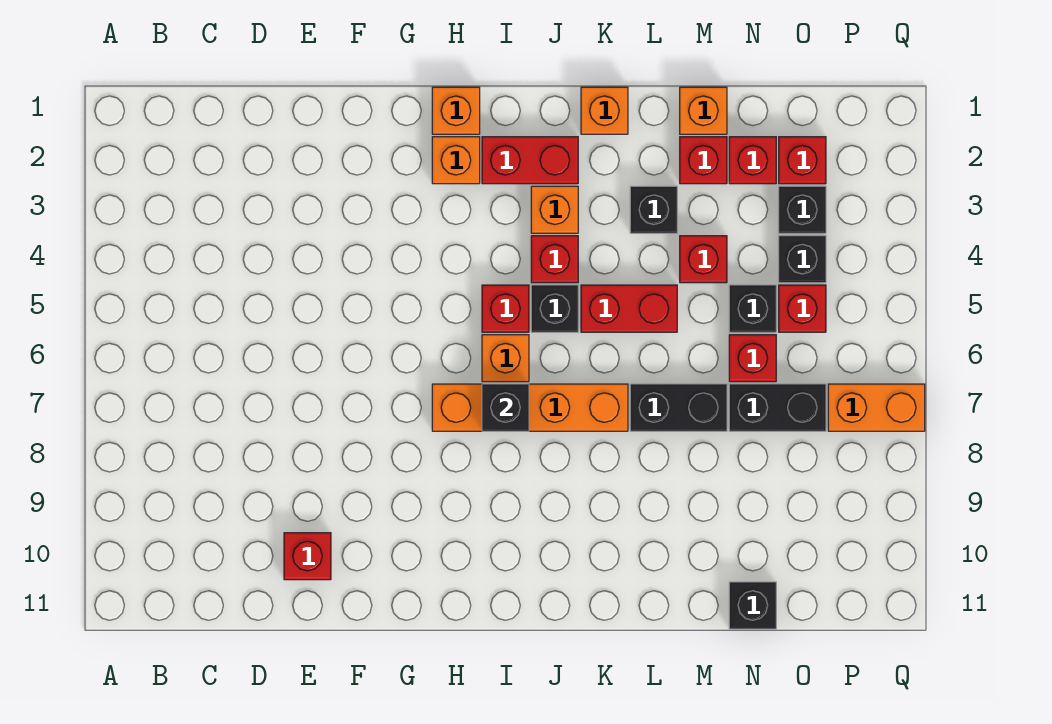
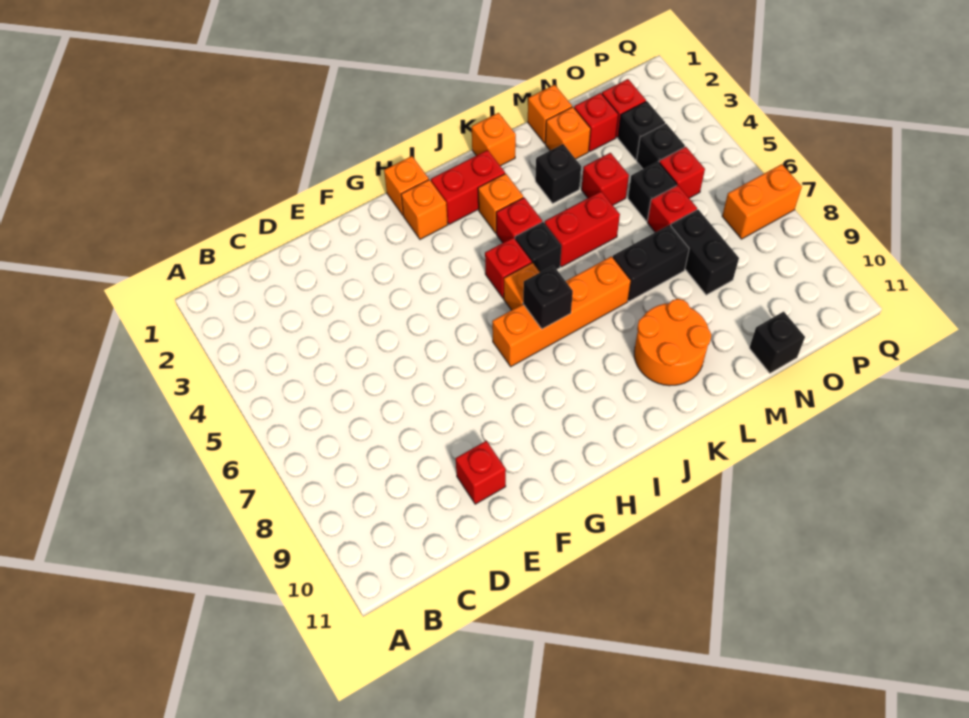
none -> orange round brick K9:L10 level 1
red brick M2 level 1 -> orange brick M2 level 1
black brick N7:O7 level 1 -> black brick N7:N8 level 1

